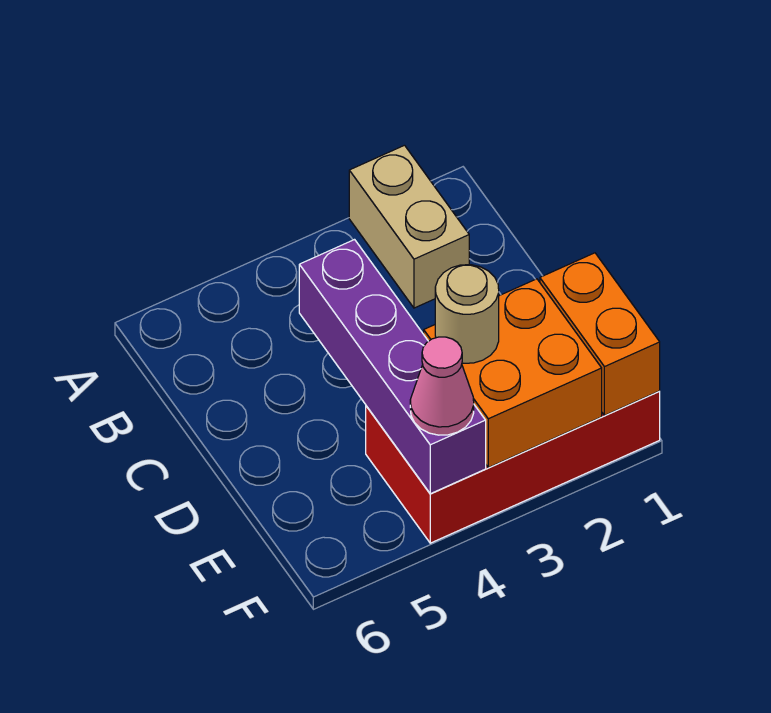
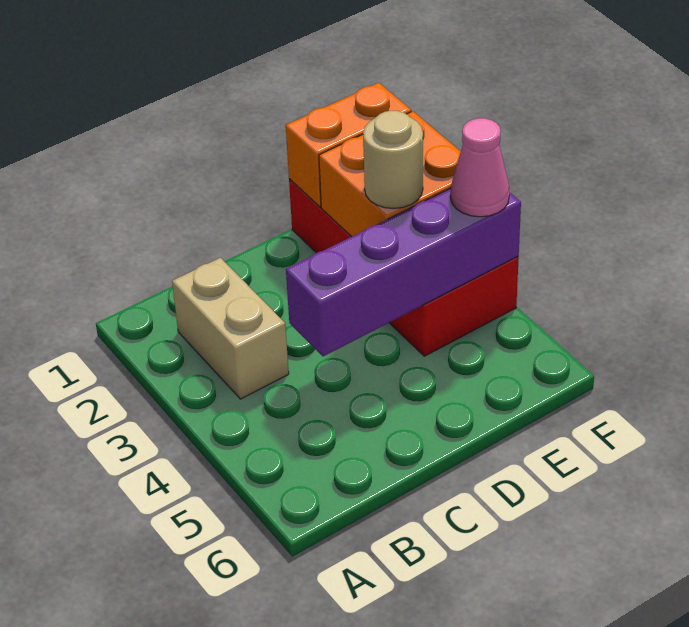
tan brick A2:B2 level 1 -> tan brick B2:B3 level 1

